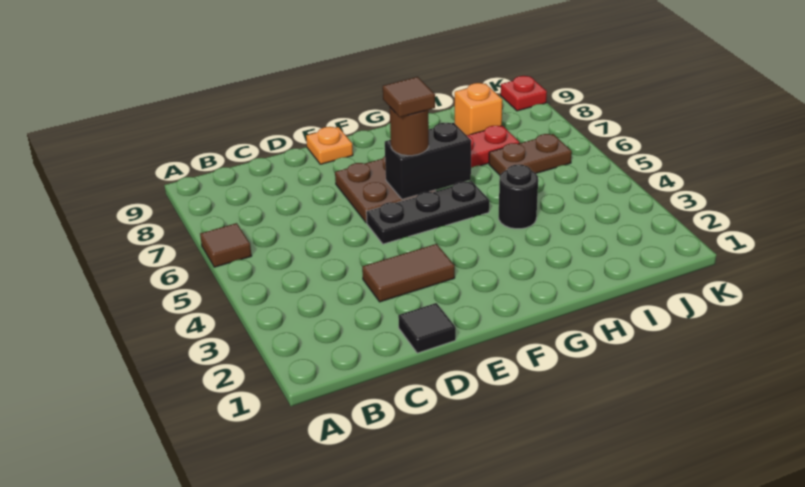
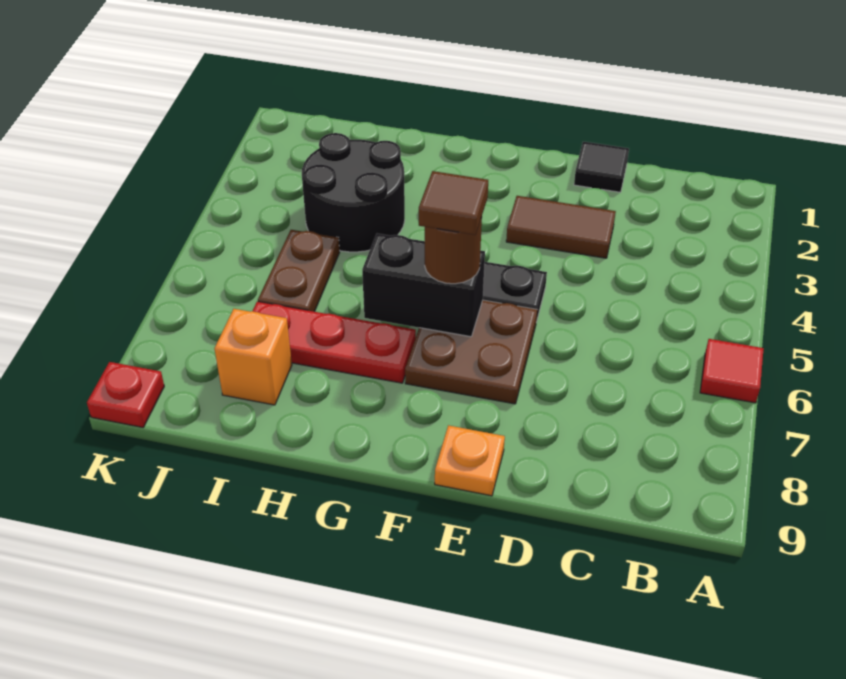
brown tile A6 level 1 -> red tile A6 level 1
black round brick H4 level 1 -> black round brick H3:I4 level 1
brown plate I6:J6 level 1 -> brown plate I5:I6 level 1

